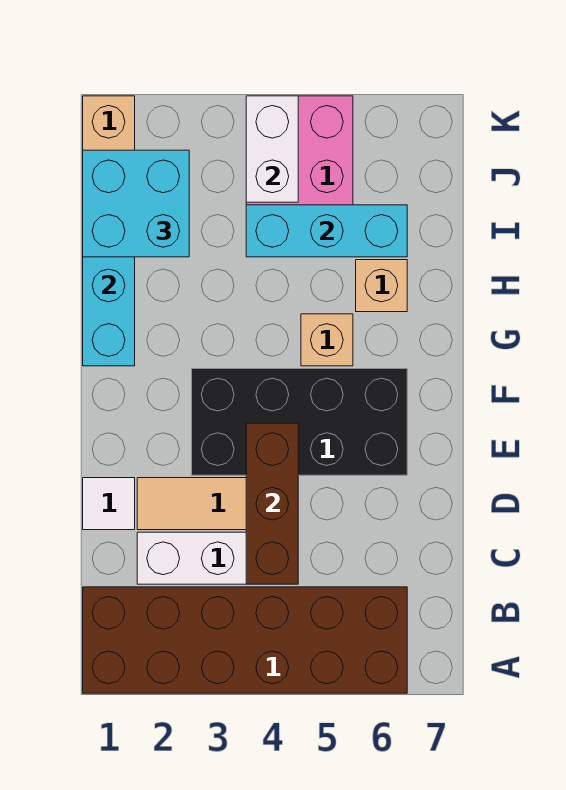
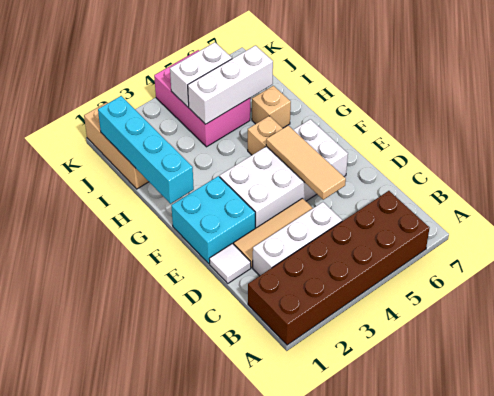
brown brick C4:E4 level 2 -> none
none -> tan tile D5:F5 level 2
black brick E3:F6 level 1 -> white brick E3:F6 level 1
cyan brick I1:J2 level 3 -> cyan brick E1:F2 level 1
cyan brick I4:I6 level 2 -> white brick I4:I6 level 2
white brick J4:K4 level 2 -> white brick J4:J5 level 2

